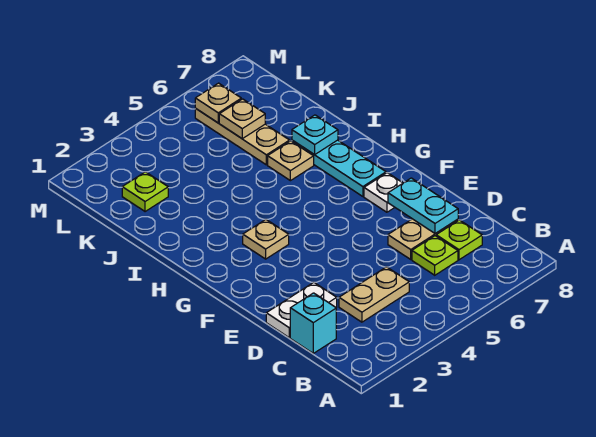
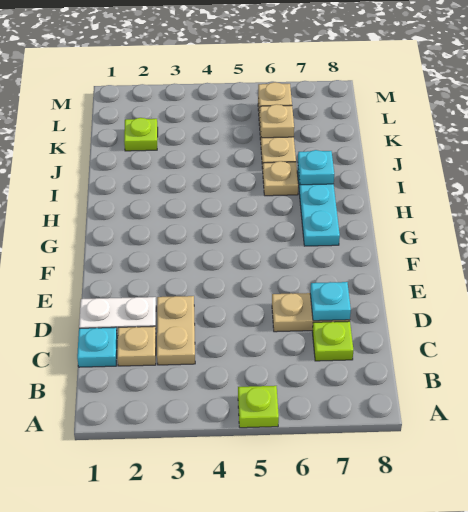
cyan brick C1 level 1 -> cyan plate C1 level 1
tan plate C3:C4 level 1 -> tan plate C3:D3 level 1
lime plate C6 level 1 -> lime plate A5 level 1
cyan plate D7:E7 level 2 -> cyan plate D7 level 2
white plate F7 level 1 -> none
tan plate G3 level 1 -> tan plate C2 level 1

